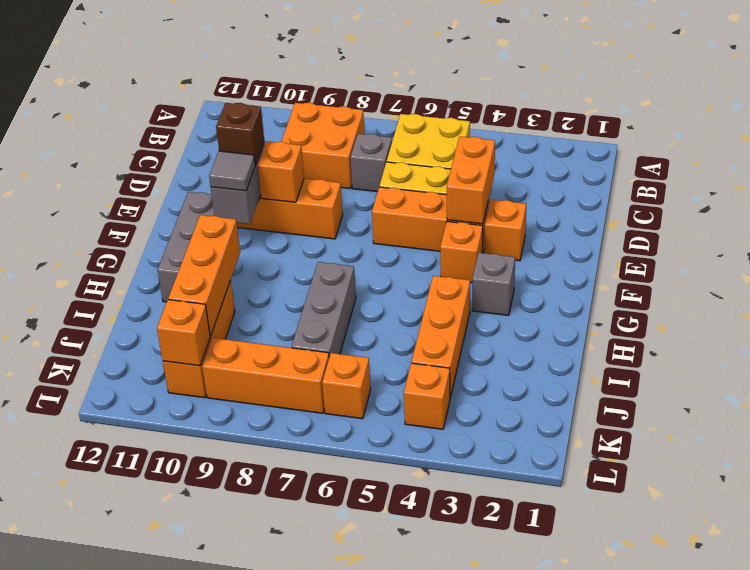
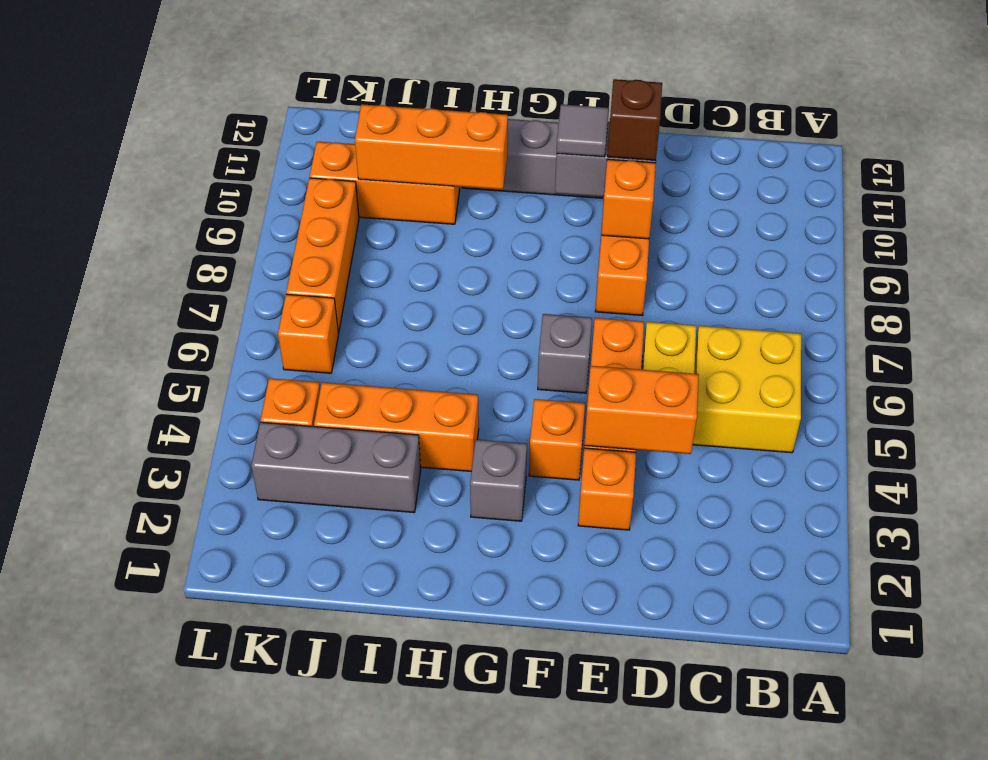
orange brick B8:C9 level 1 -> none
grey brick C7 level 1 -> grey brick F6 level 1
grey brick H7:J7 level 1 -> grey brick I3:K3 level 1
orange brick K10 level 2 -> none

